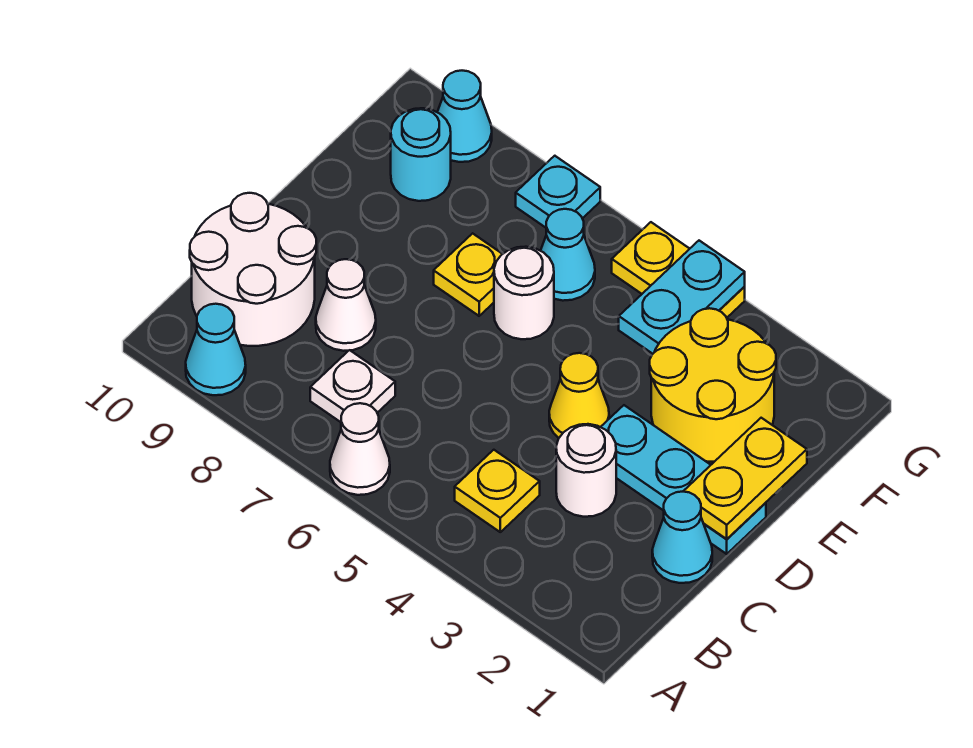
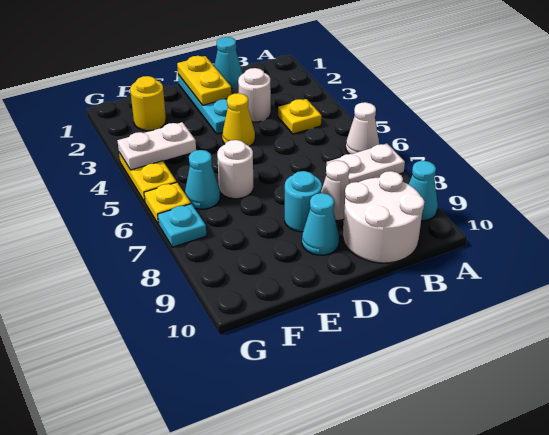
white plate B7 level 1 -> white plate A7:B7 level 1
yellow plate D1:E1 level 2 -> yellow plate D1:D2 level 2
yellow round brick E2:F3 level 1 -> yellow round brick F2 level 1
yellow plate E7 level 1 -> yellow plate G6 level 1
cyan plate F4:G4 level 2 -> white plate F4:G4 level 2
cyan round brick F9 level 1 -> cyan round brick D8 level 1
cyan cone G9 level 1 -> cyan cone D9 level 1

